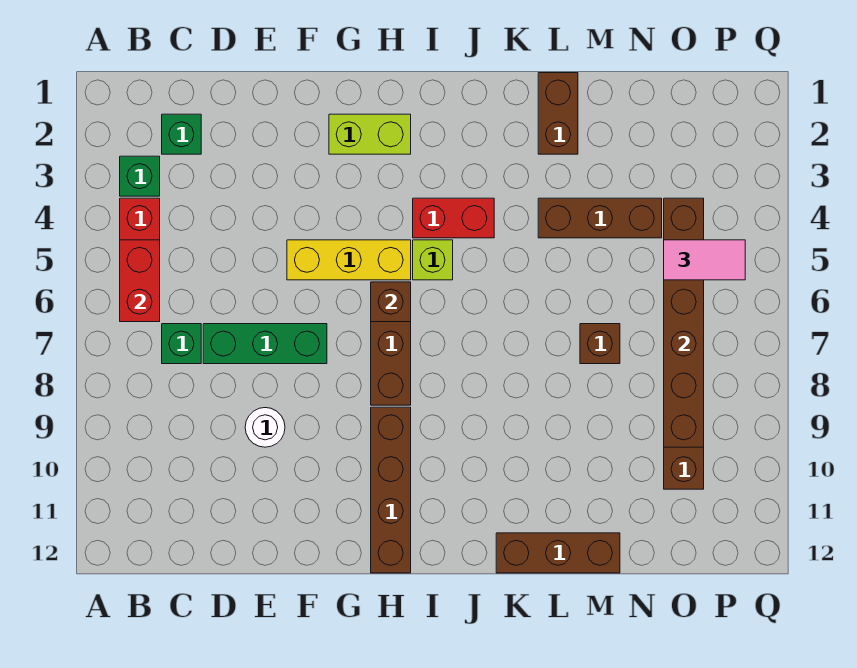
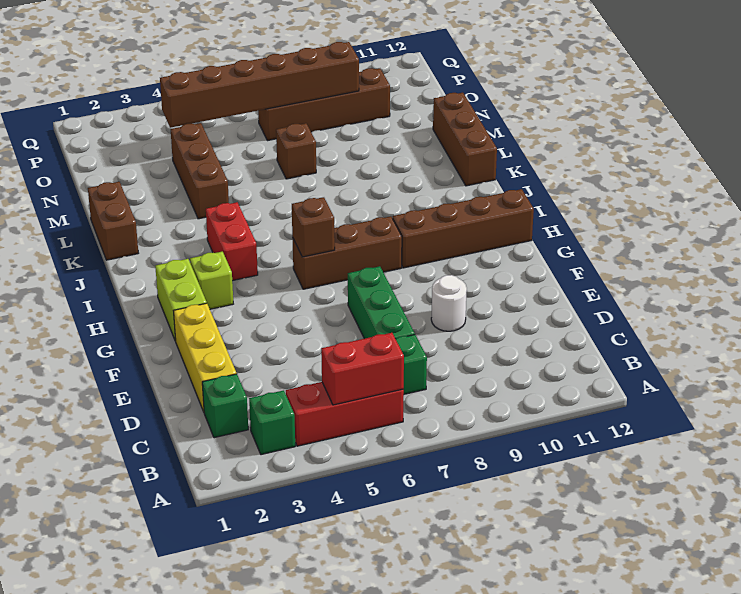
yellow brick F5:H5 level 1 -> yellow brick D2:F2 level 1
lime brick I5 level 1 -> lime brick H3 level 1
brown brick L1:L2 level 1 -> brown brick K1:L1 level 1
pink tile O5:P5 level 3 -> none

